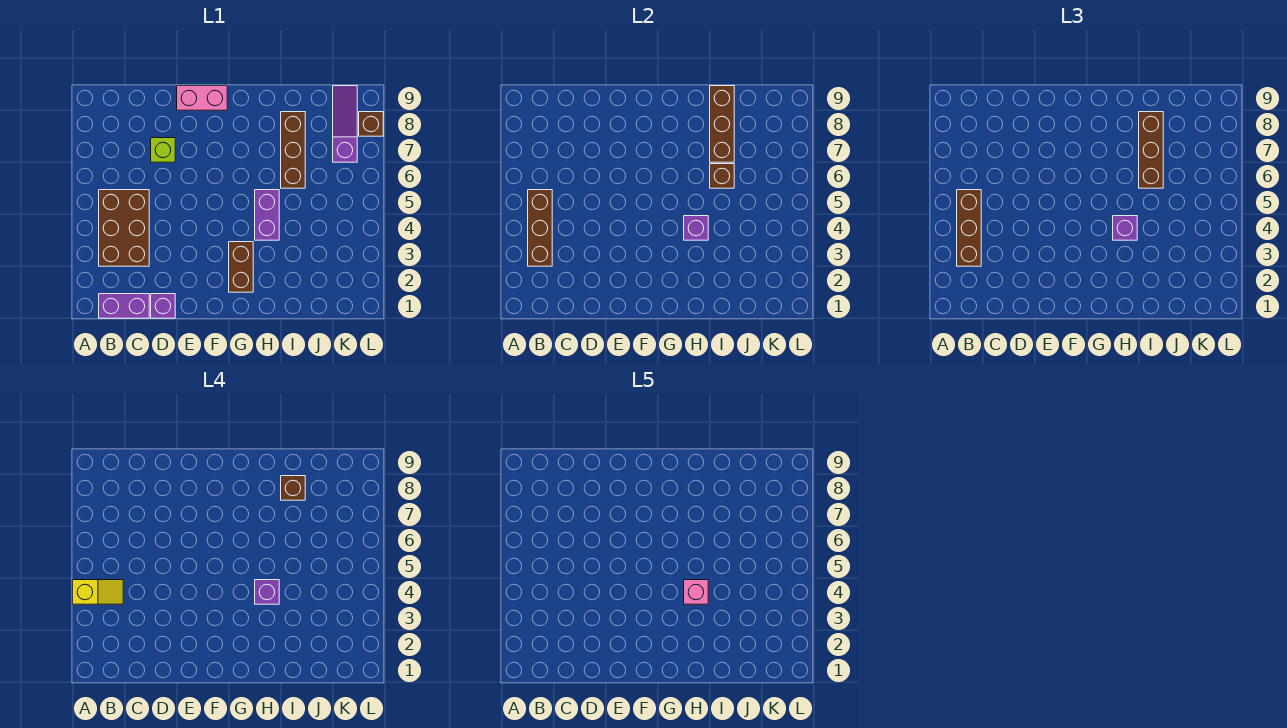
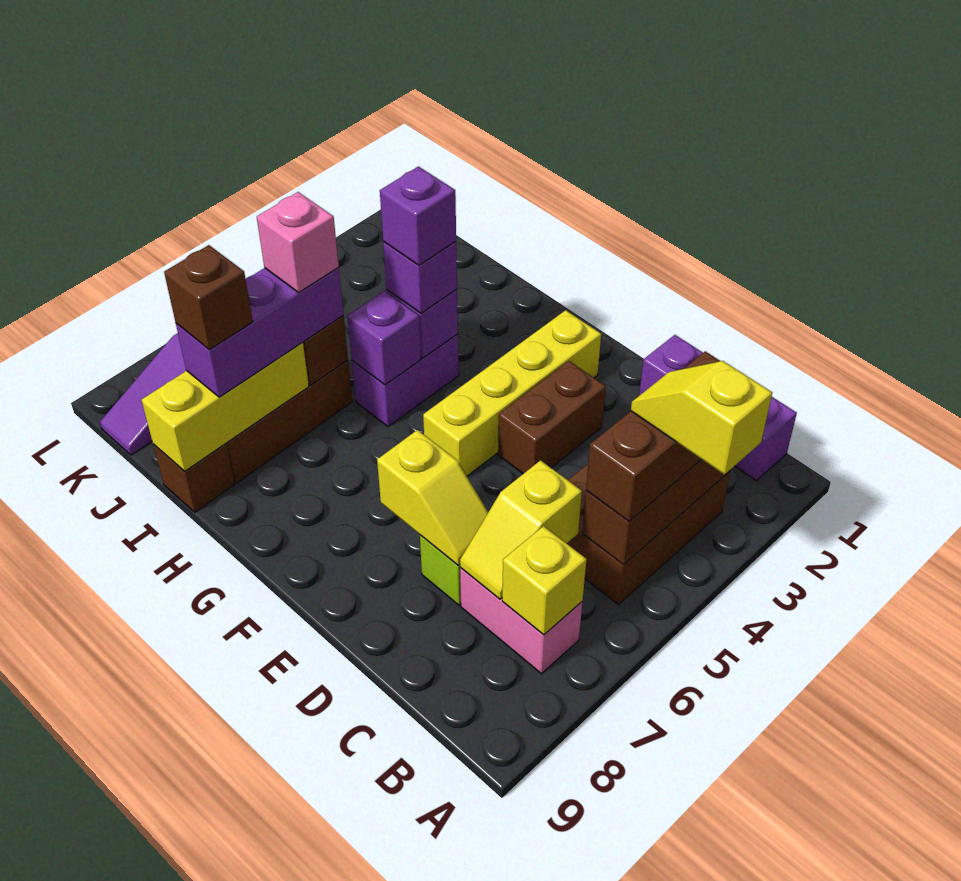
none -> yellow brick B7 level 2
none -> yellow slope C6:C7 level 2 top 6
none -> yellow slope D7:E7 level 2 top E
pink brick E9:F9 level 1 -> pink brick B7:C7 level 1
none -> yellow brick F2:F5 level 1
brown brick G2:G3 level 1 -> brown brick E3:E4 level 1
pink brick H4 level 5 -> pink brick I6 level 4
none -> purple brick H5 level 2
brown brick I6:I8 level 3 -> purple brick I6:I8 level 3
brown brick I7:I9 level 2 -> yellow brick I7:I9 level 2
brown brick L8 level 1 -> brown brick I9 level 1

